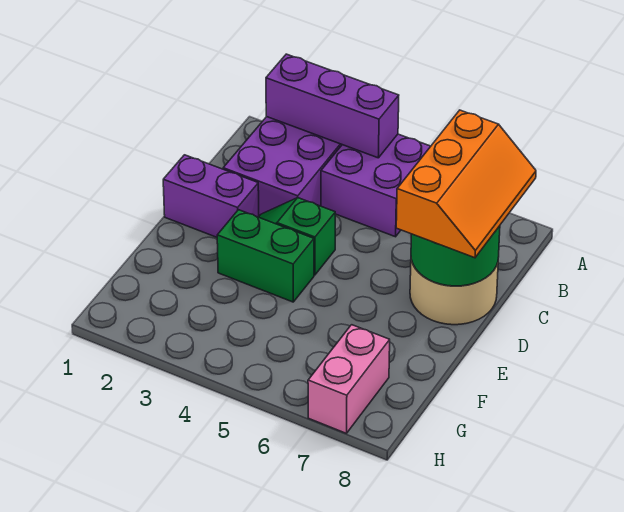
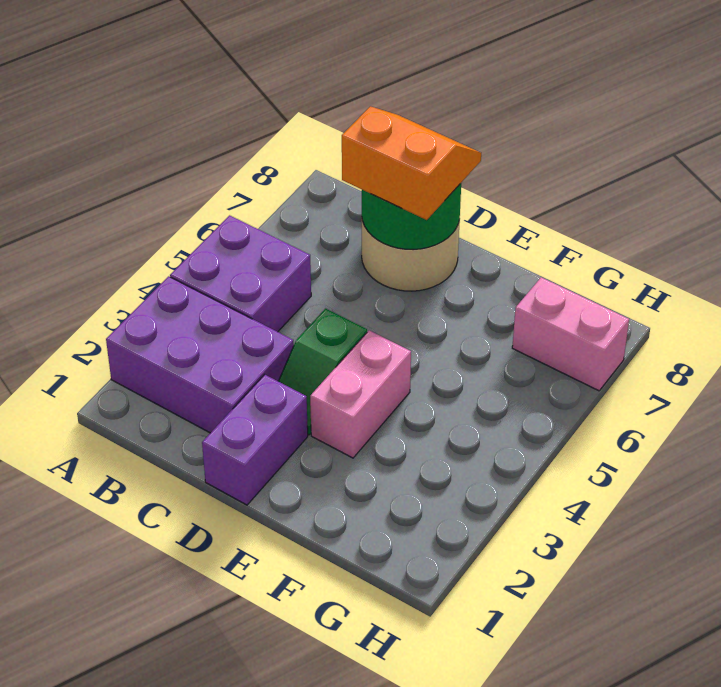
purple brick A2:A4 level 2 -> none
orange slope B7:D8 level 3 top 7 -> orange slope C7:D8 level 3 top 7
green brick E3:E4 level 1 -> pink brick E3:E4 level 1

